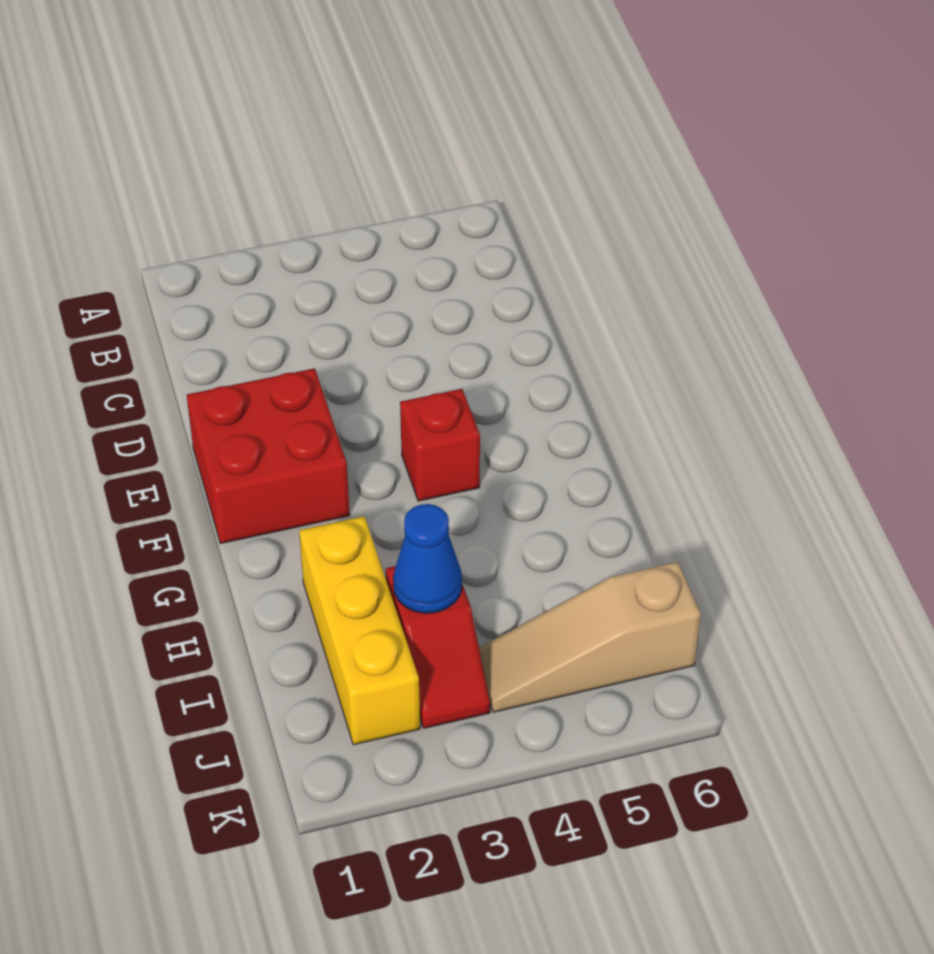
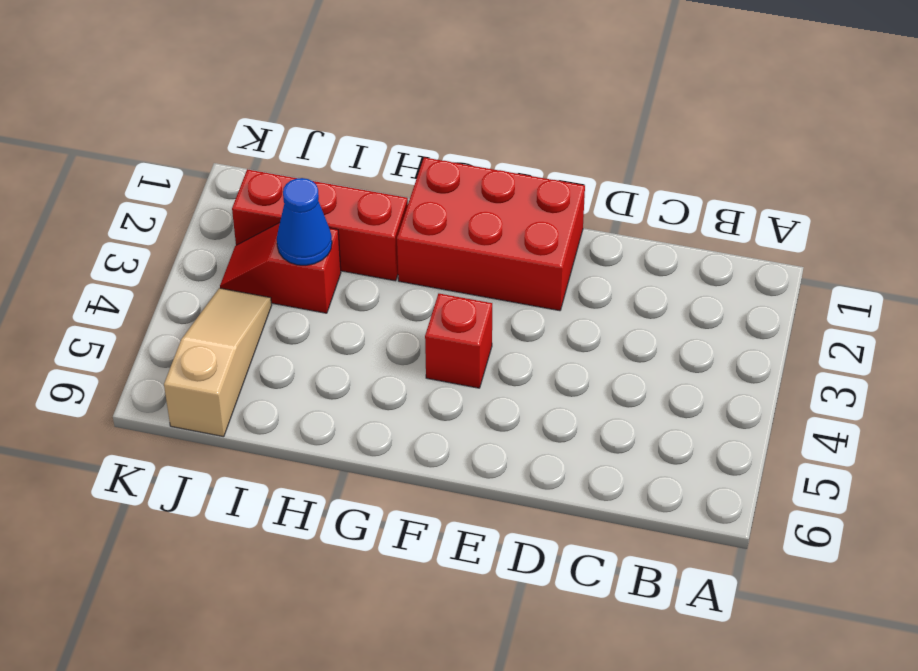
red brick E1:F2 level 1 -> red brick E1:G2 level 1
yellow brick H2:J2 level 1 -> red brick H2:J2 level 1

